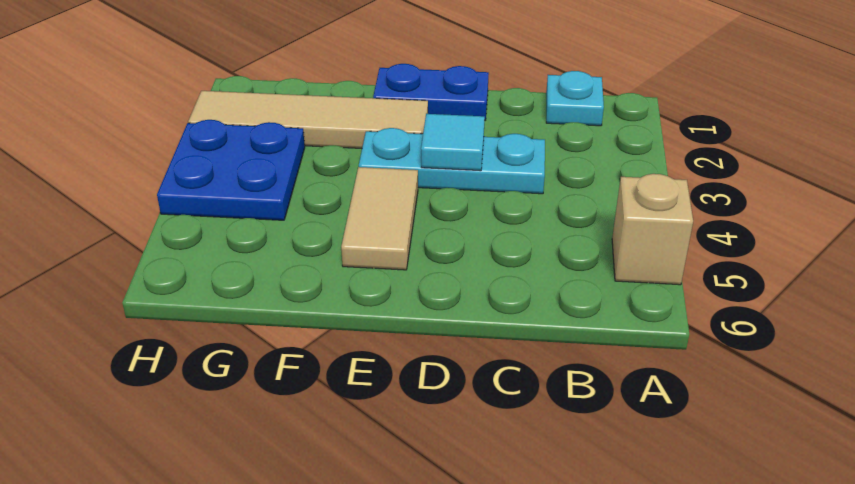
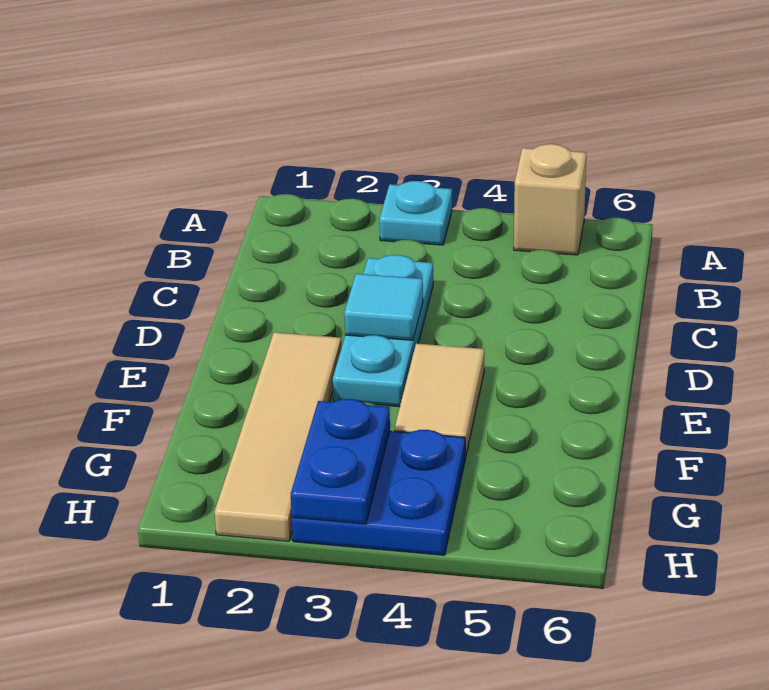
cyan plate B1 level 1 -> cyan plate A3 level 1
blue plate D1:E1 level 1 -> blue plate G3:H3 level 2
tan tile E4:E5 level 1 -> tan tile E4:F4 level 1

